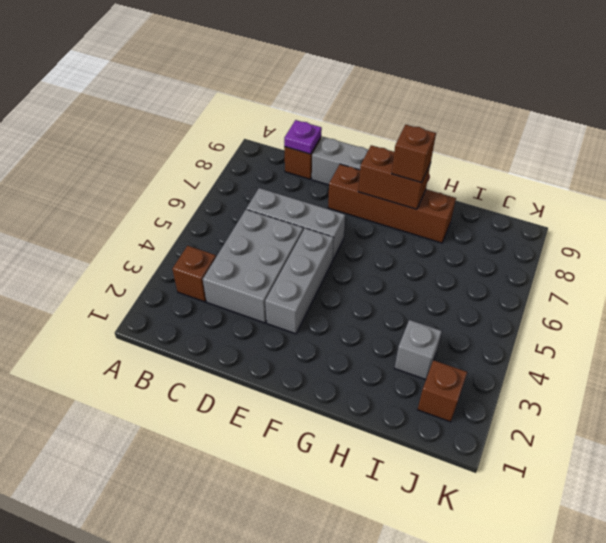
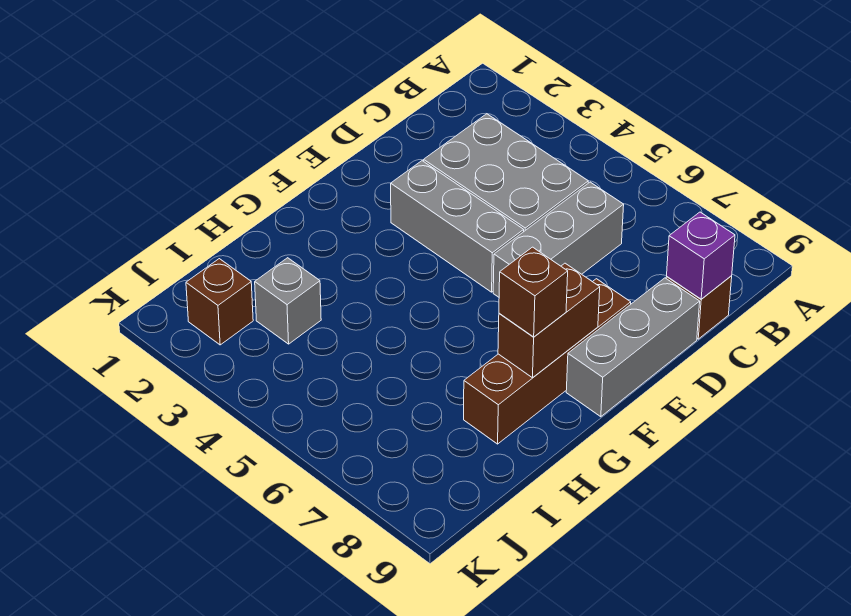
brown brick B3 level 1 -> none
purple plate C9 level 2 -> purple brick C9 level 2

